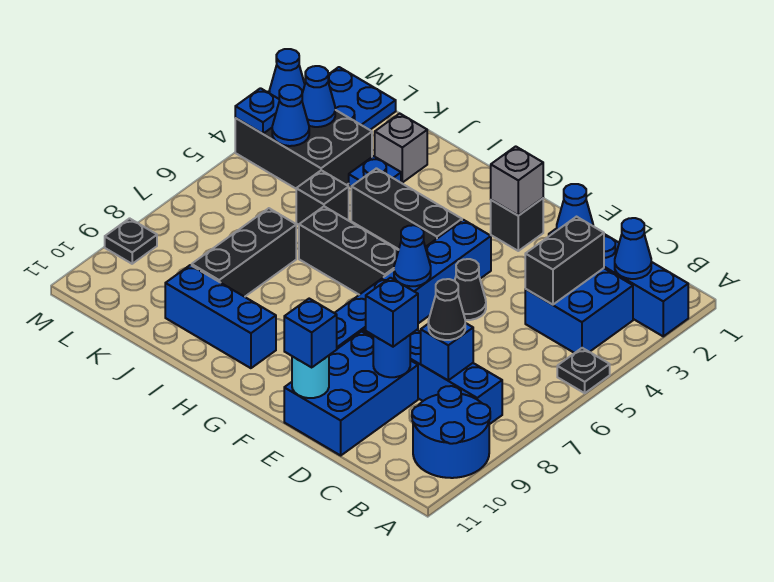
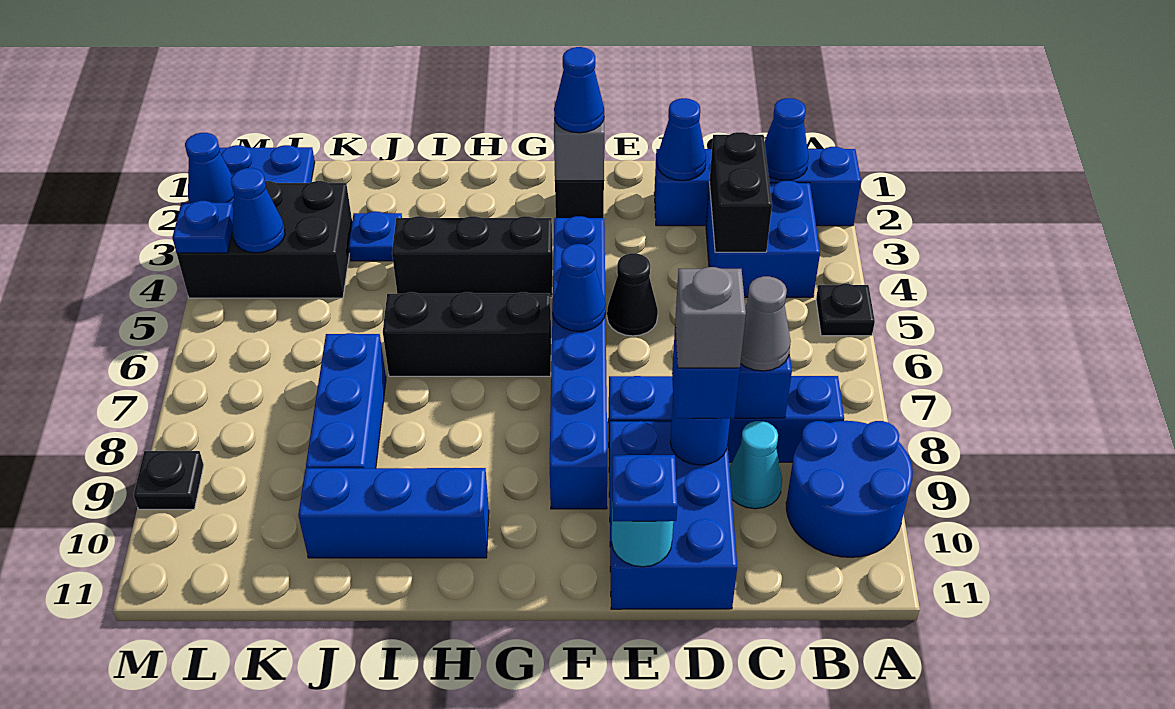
black cone C8 level 3 -> grey cone C8 level 3
none -> cyan cone C9 level 1
blue brick E11 level 3 -> blue plate E11 level 3
grey brick J2 level 1 -> grey brick D9 level 4
black brick J5 level 1 -> none
black brick J7:J9 level 1 -> blue brick J7:J9 level 1
blue cone L3 level 2 -> blue cone F2 level 3

